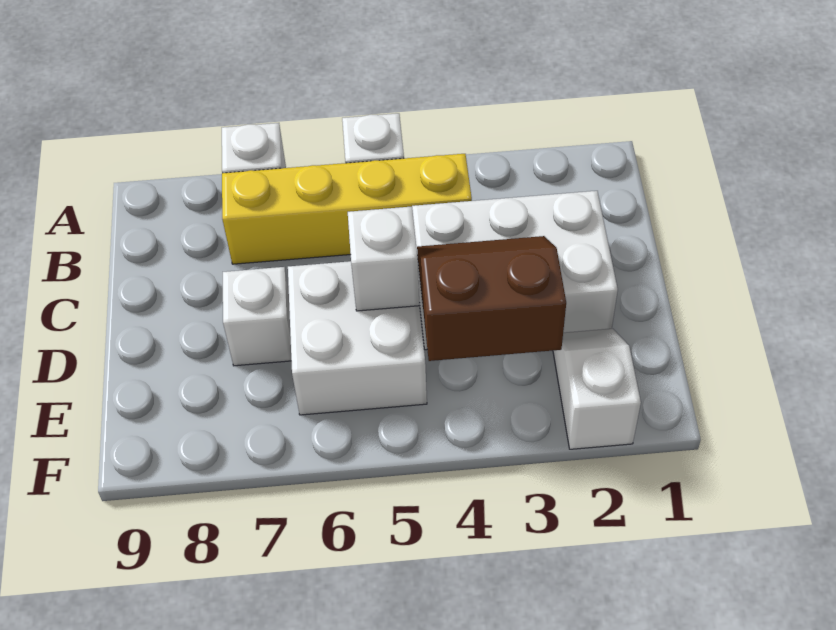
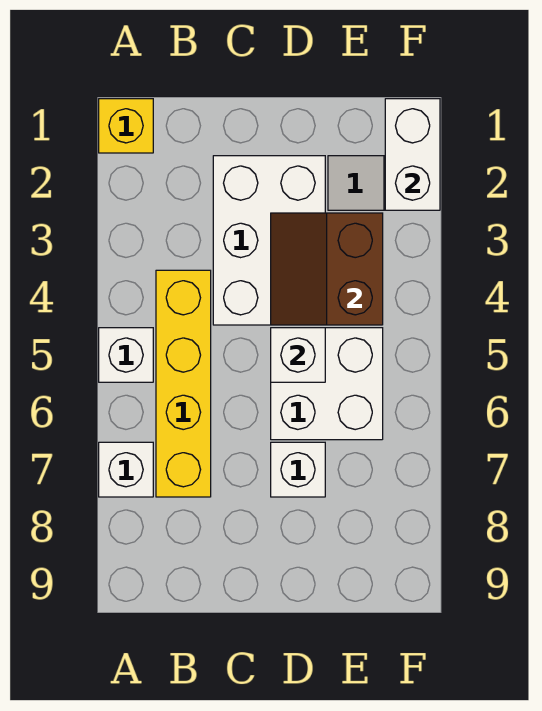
none -> yellow brick A1 level 1
none -> white brick F1:F2 level 2

